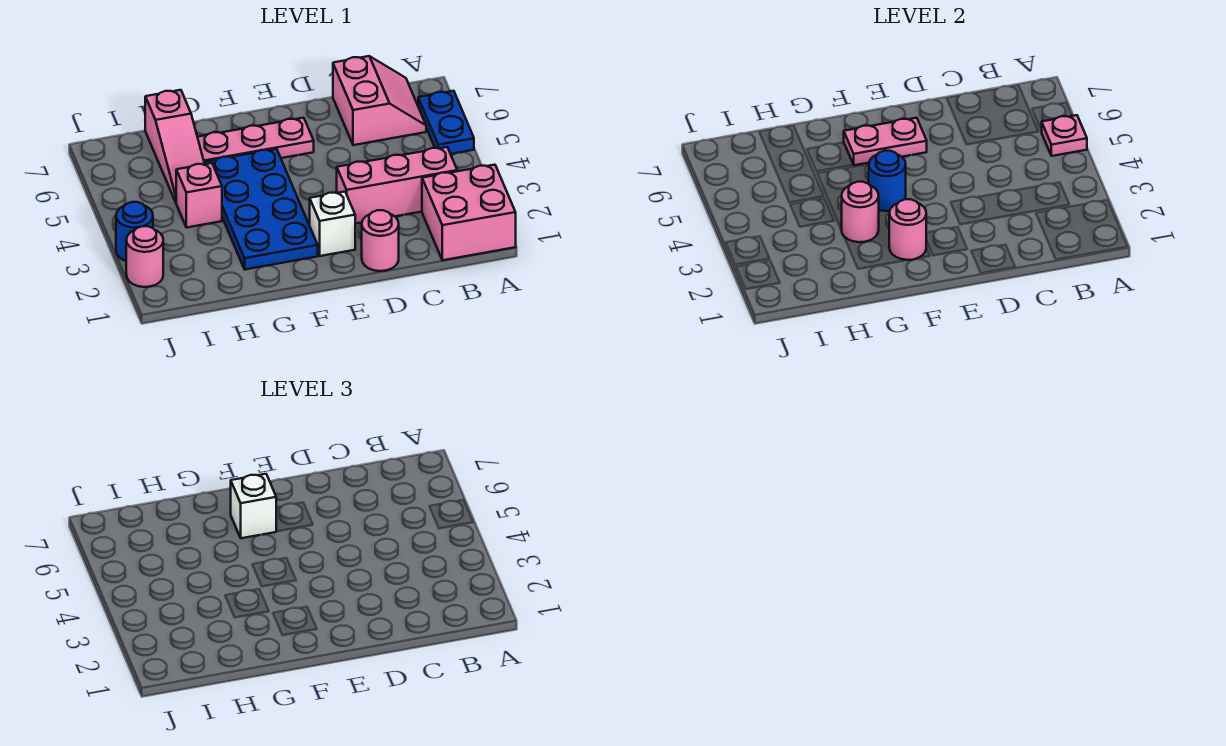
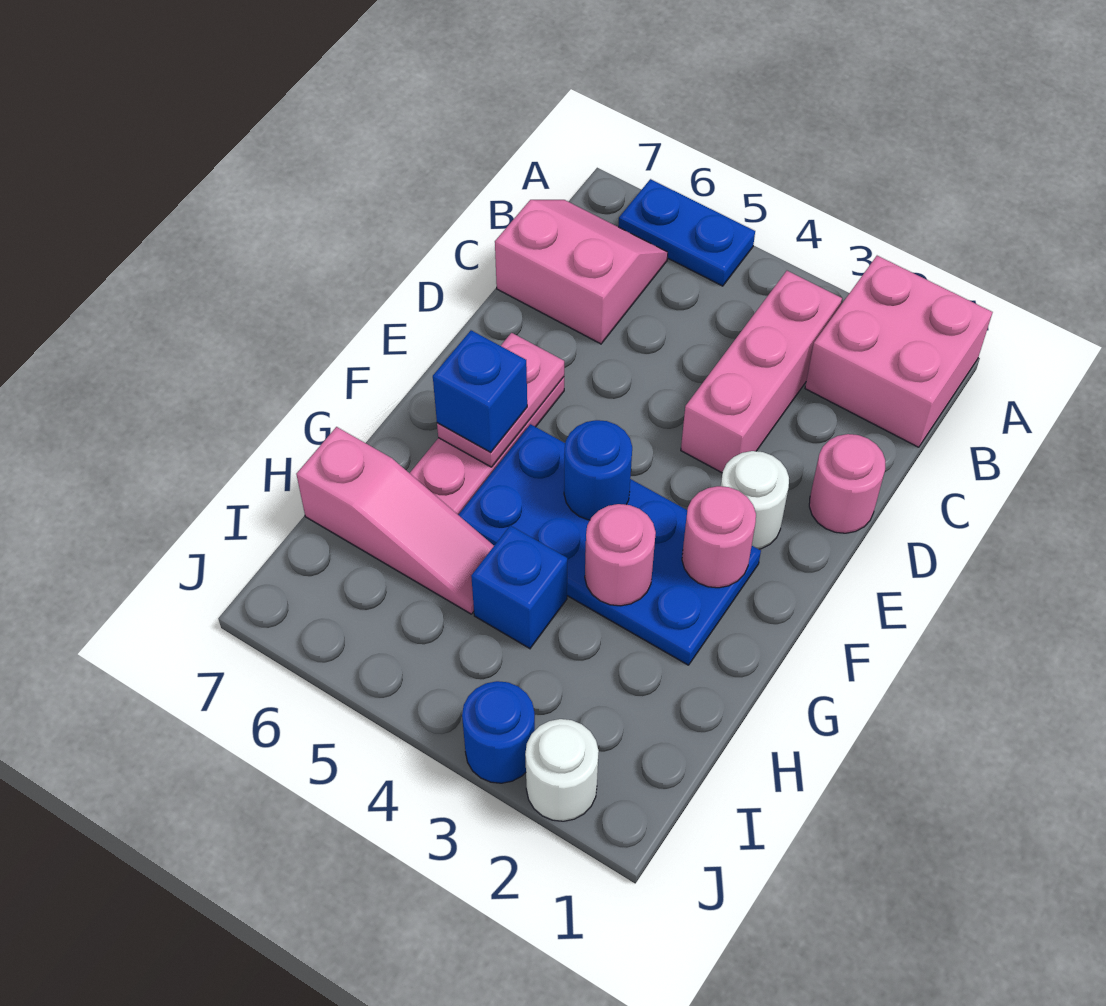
pink plate A5 level 2 -> none
white brick E2 level 1 -> white round brick E2 level 1
white brick F6 level 3 -> blue brick F6 level 3
pink brick H4 level 1 -> blue brick H4 level 1
pink round brick J2 level 1 -> white round brick J2 level 1

